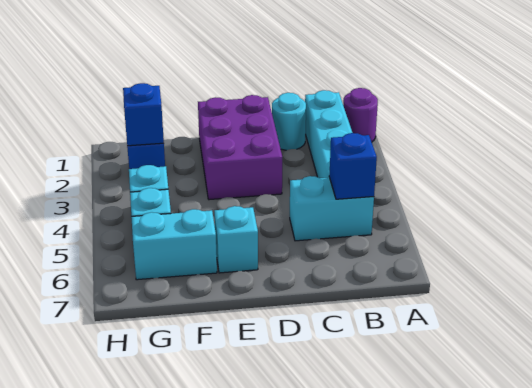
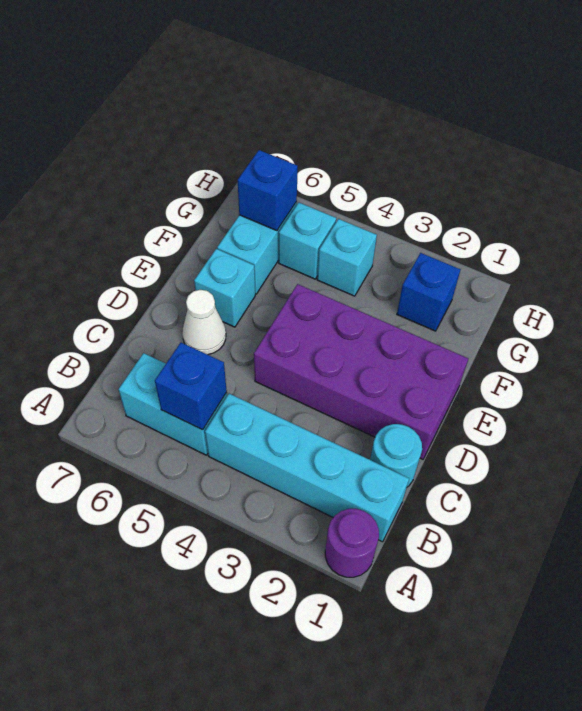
cyan brick B5:C5 level 1 -> cyan brick B5:B6 level 1
purple brick D1:E3 level 1 -> purple brick D1:E4 level 1
none -> white cone D6 level 1
blue brick G2 level 2 -> blue brick G6 level 2

